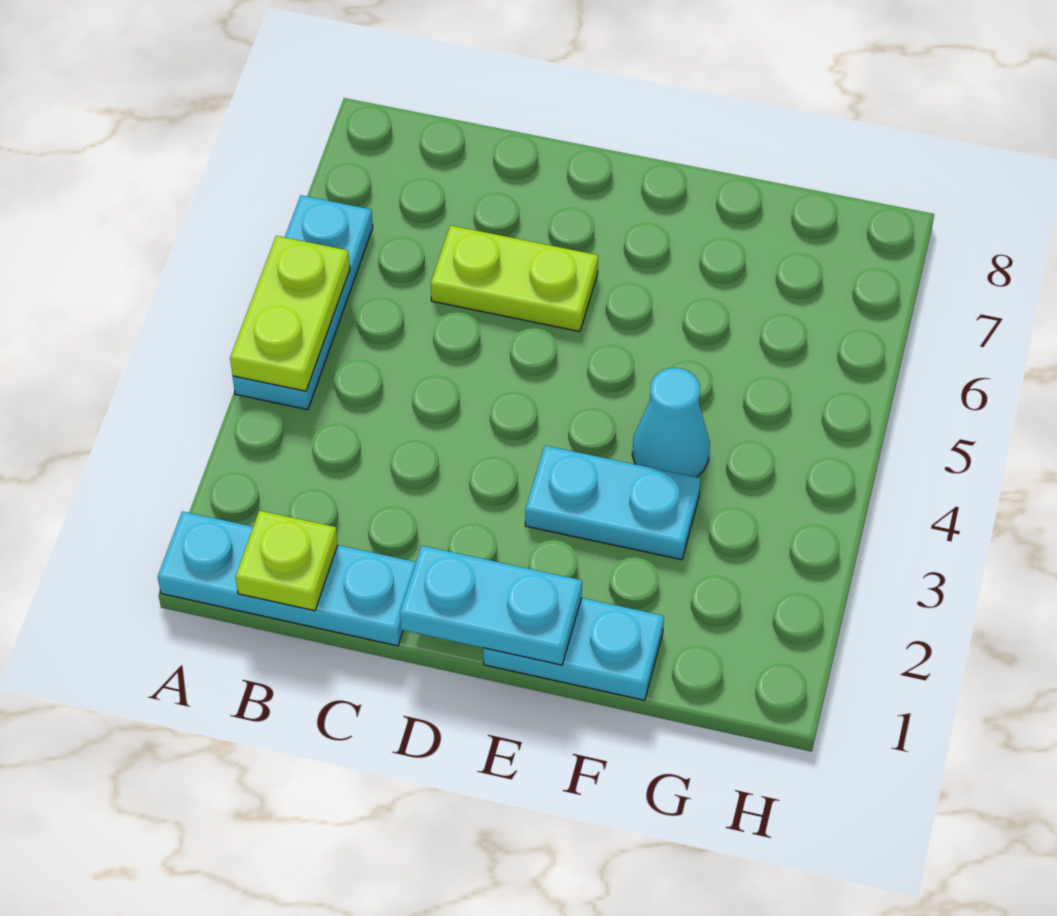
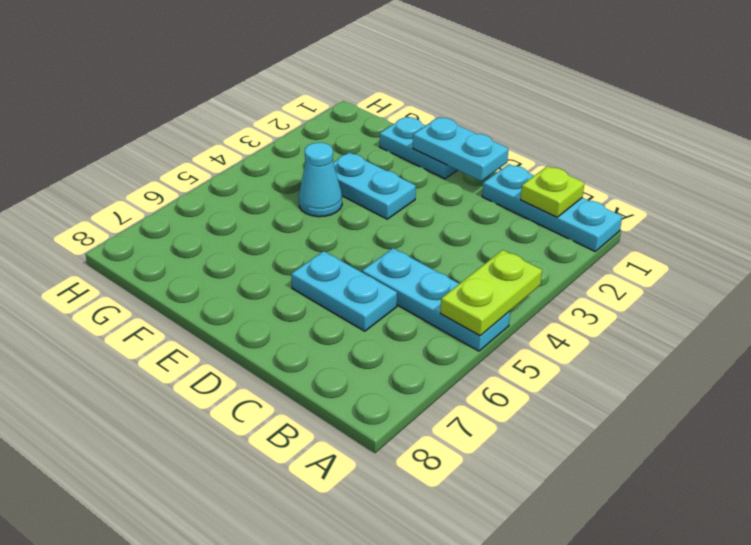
cyan plate A4:A6 level 1 -> cyan plate A5:C5 level 1
lime plate C6:D6 level 1 -> cyan plate C6:D6 level 1

